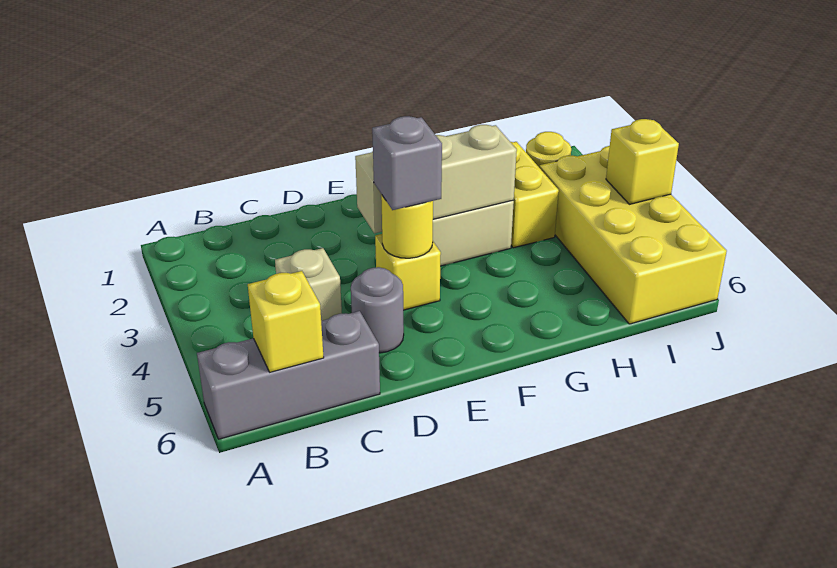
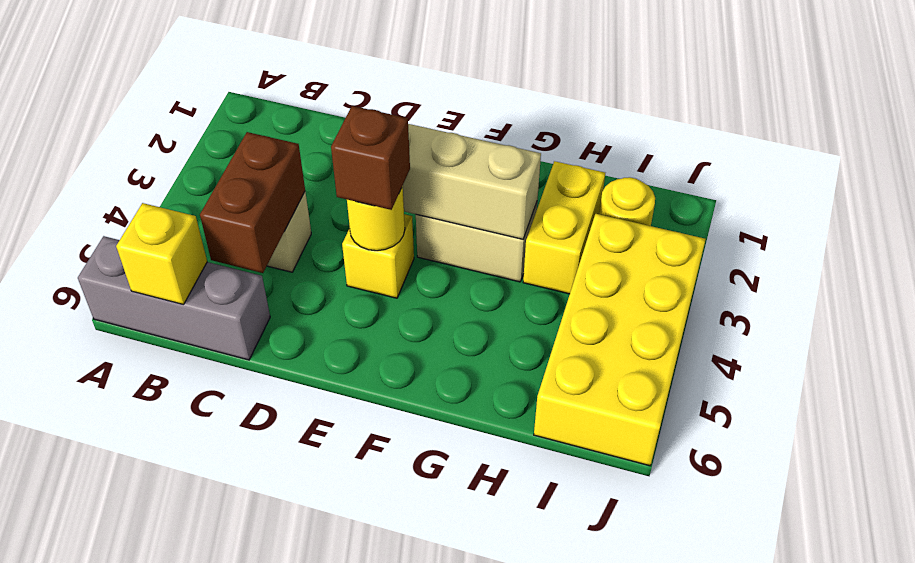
none -> brown brick C4:C5 level 2
grey round brick D5 level 1 -> none
grey brick E4 level 3 -> brown brick E4 level 3
yellow brick J4 level 2 -> none

